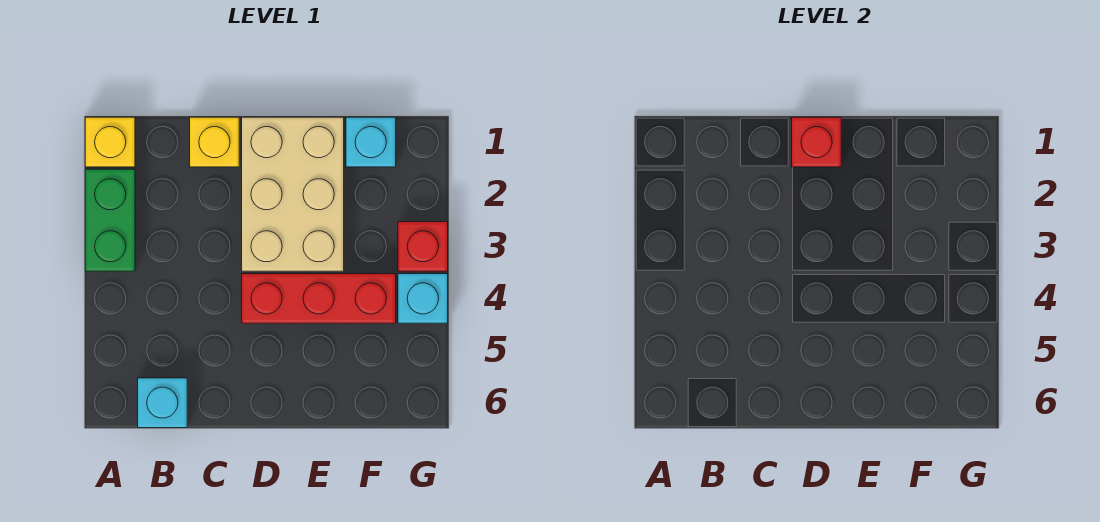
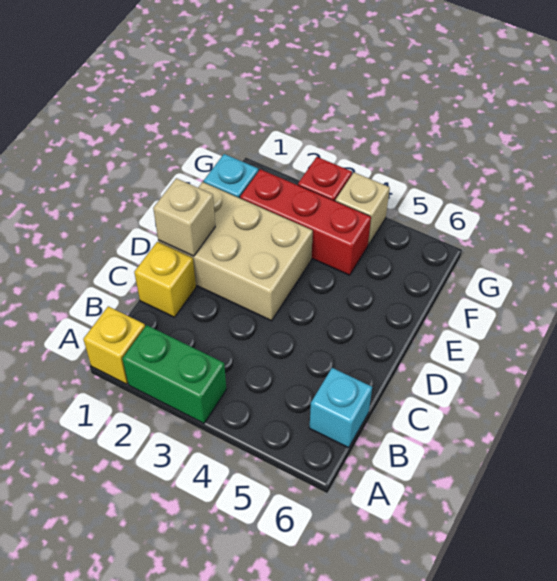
red brick D1 level 2 -> tan brick D1 level 2
red brick D4:F4 level 1 -> red brick F2:F4 level 1
cyan brick G4 level 1 -> tan brick G4 level 1

